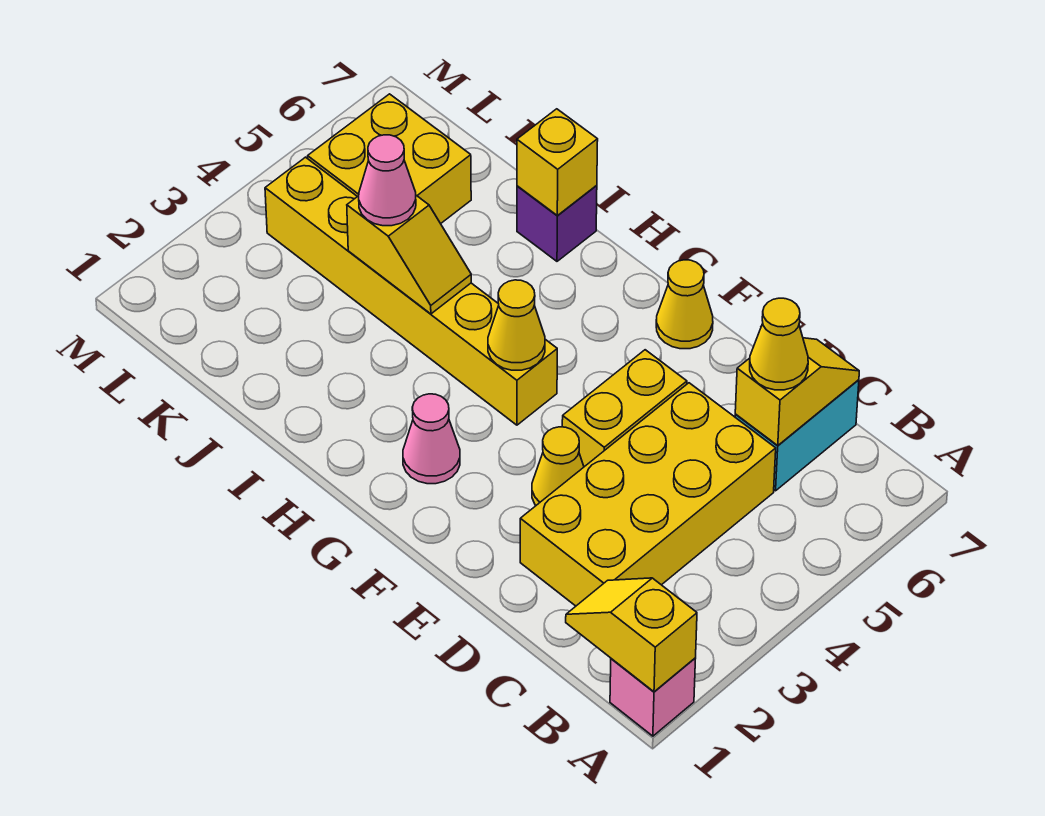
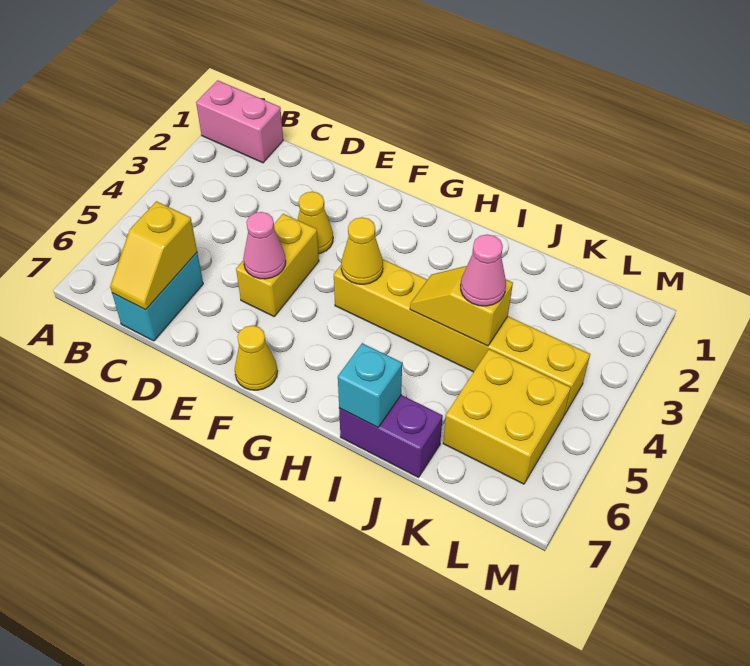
pink brick A1 level 1 -> pink brick A1:B1 level 1
yellow slope A1:B1 level 2 top A -> none
yellow brick C2:D5 level 1 -> none
yellow cone C6 level 3 -> none
pink cone G2 level 1 -> pink cone E5 level 2
purple brick I7 level 1 -> purple brick I7:J7 level 1
yellow brick I7 level 2 -> cyan brick I7 level 2

